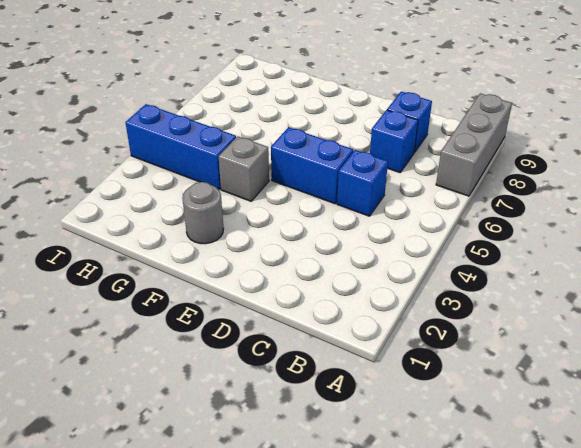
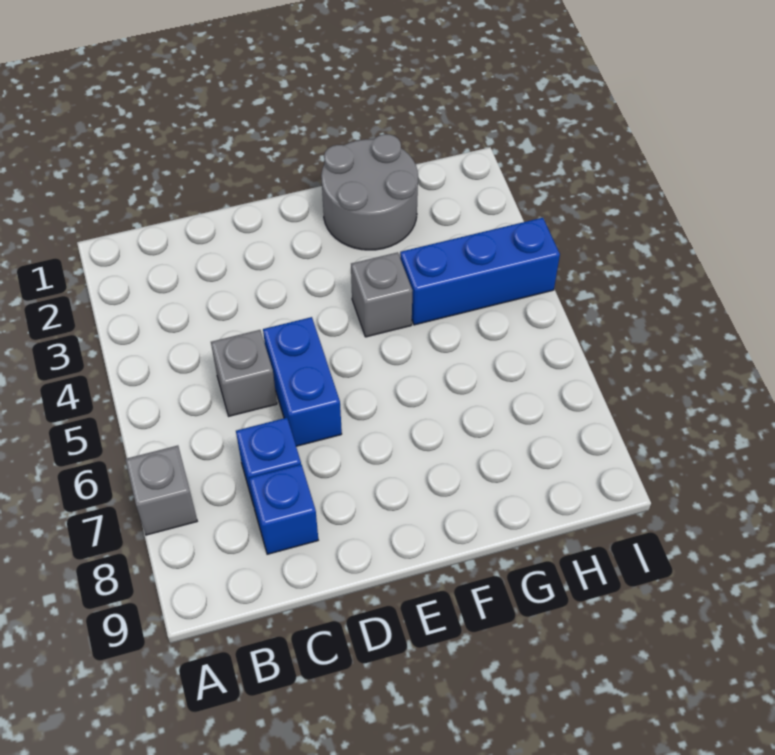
grey brick A7:A9 level 1 -> grey brick A7 level 1
blue brick C5 level 1 -> grey brick C5 level 1
blue brick D5:E5 level 1 -> blue brick D5:D6 level 1
grey round brick F2 level 1 -> grey round brick F1:G2 level 1

